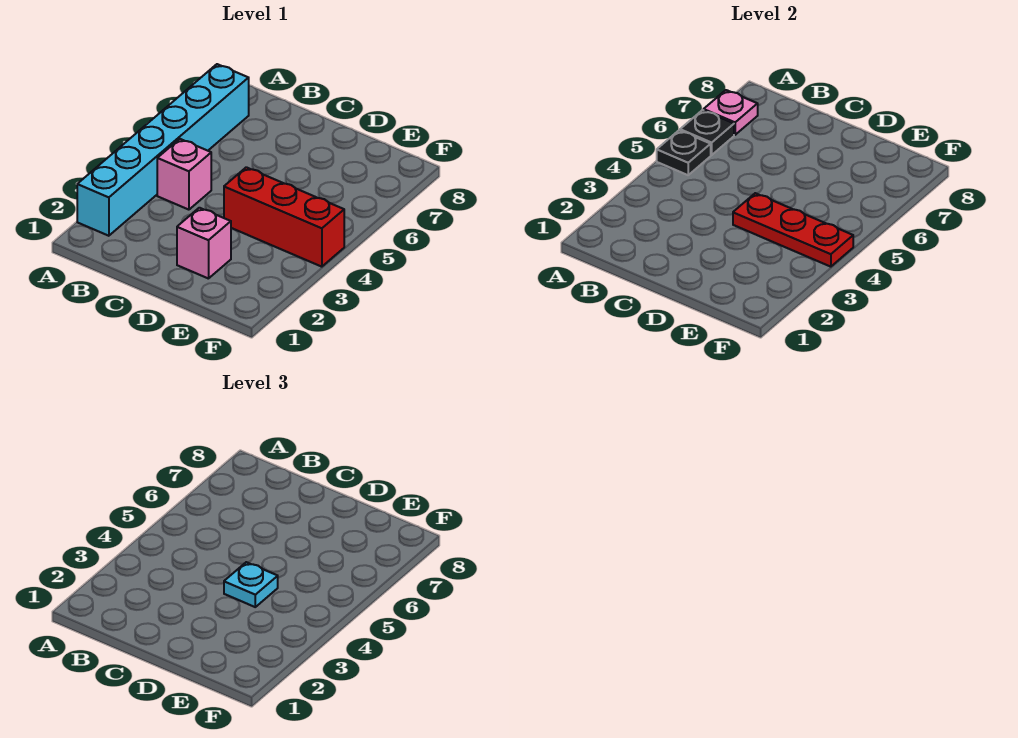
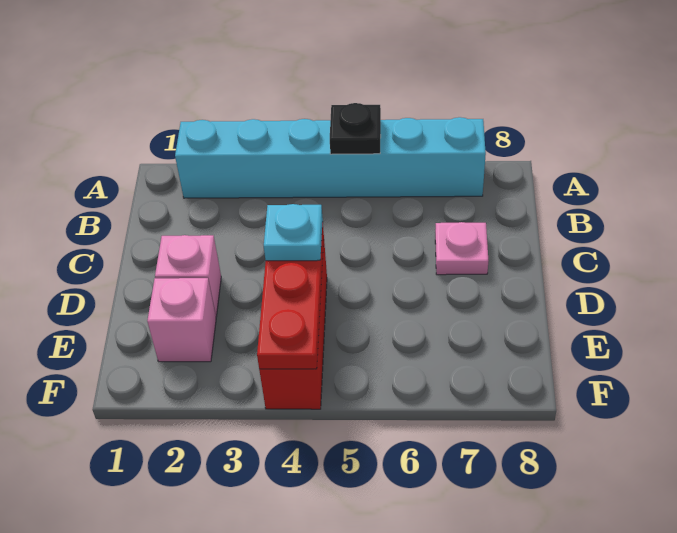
black plate A6 level 2 -> none
pink plate A7 level 2 -> pink plate C7 level 1
pink brick B4 level 1 -> pink brick E2 level 1

